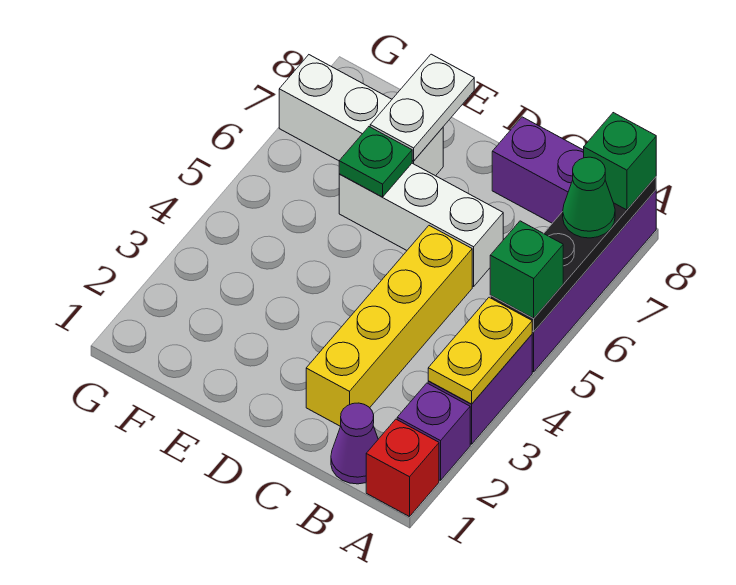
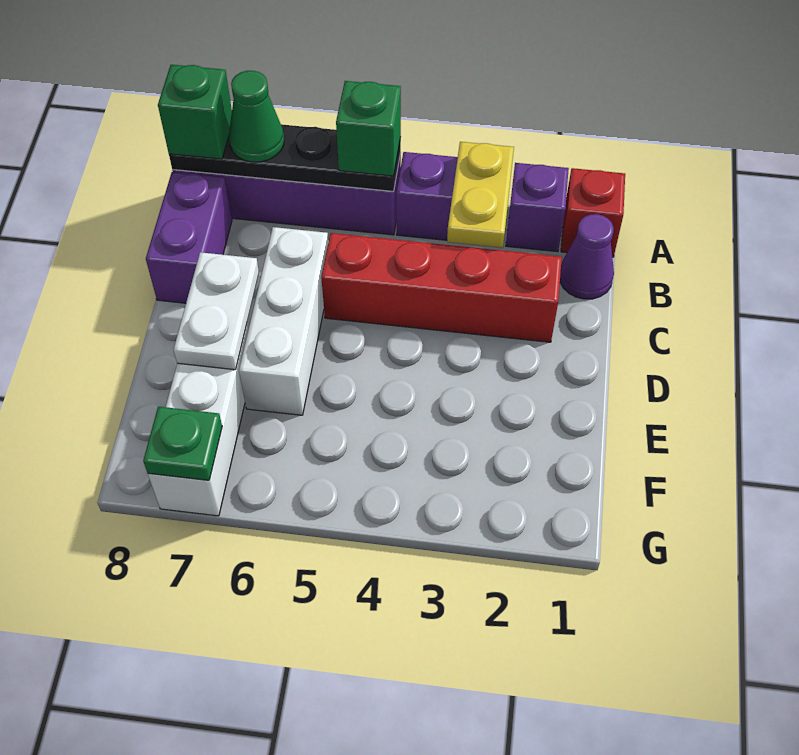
yellow plate A3:A4 level 2 -> yellow plate A3:B3 level 2
yellow brick C2:C5 level 1 -> red brick C2:C5 level 1
green plate E6 level 2 -> green plate G7 level 2
white plate E7:E8 level 2 -> white plate D7:E7 level 2

